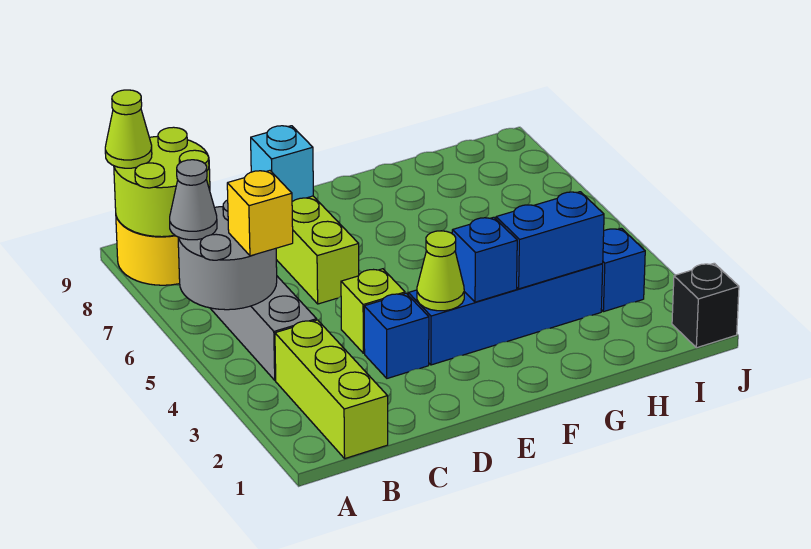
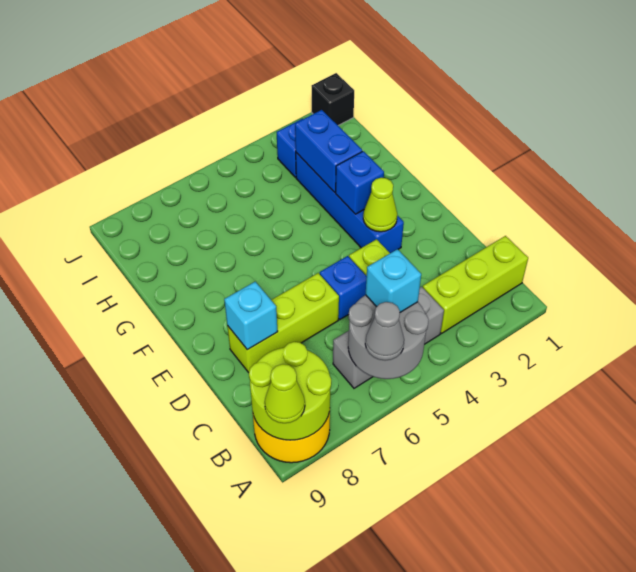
yellow brick B5 level 3 -> cyan brick B5 level 3
blue brick D3 level 1 -> blue brick D5 level 1

